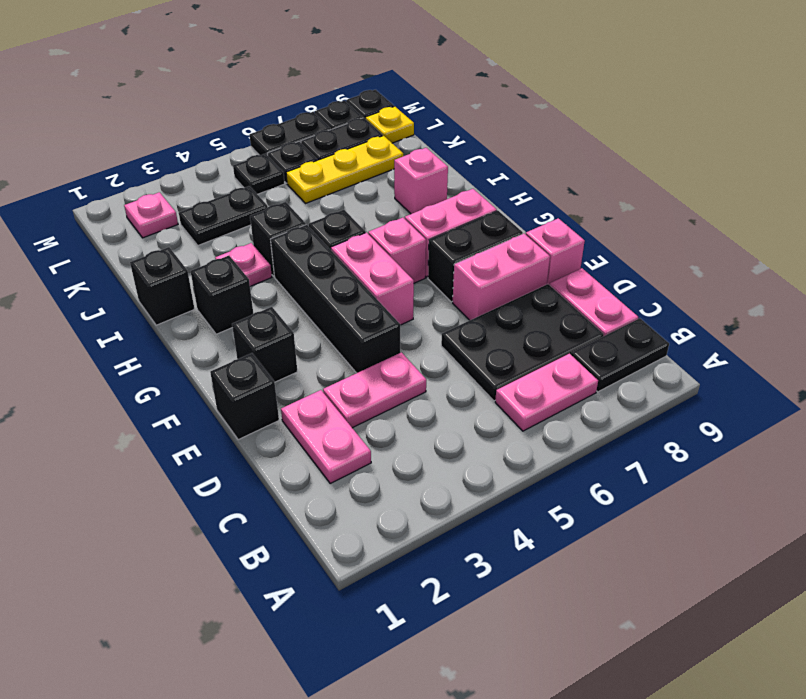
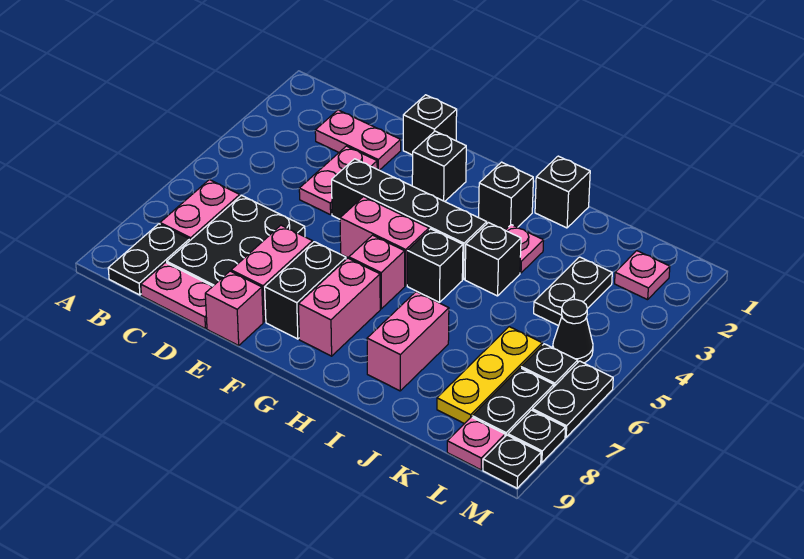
pink brick I8 level 1 -> pink brick I7:I8 level 1
black plate L5 level 1 -> black cone L5 level 1
yellow plate L9 level 1 -> pink plate L9 level 1

